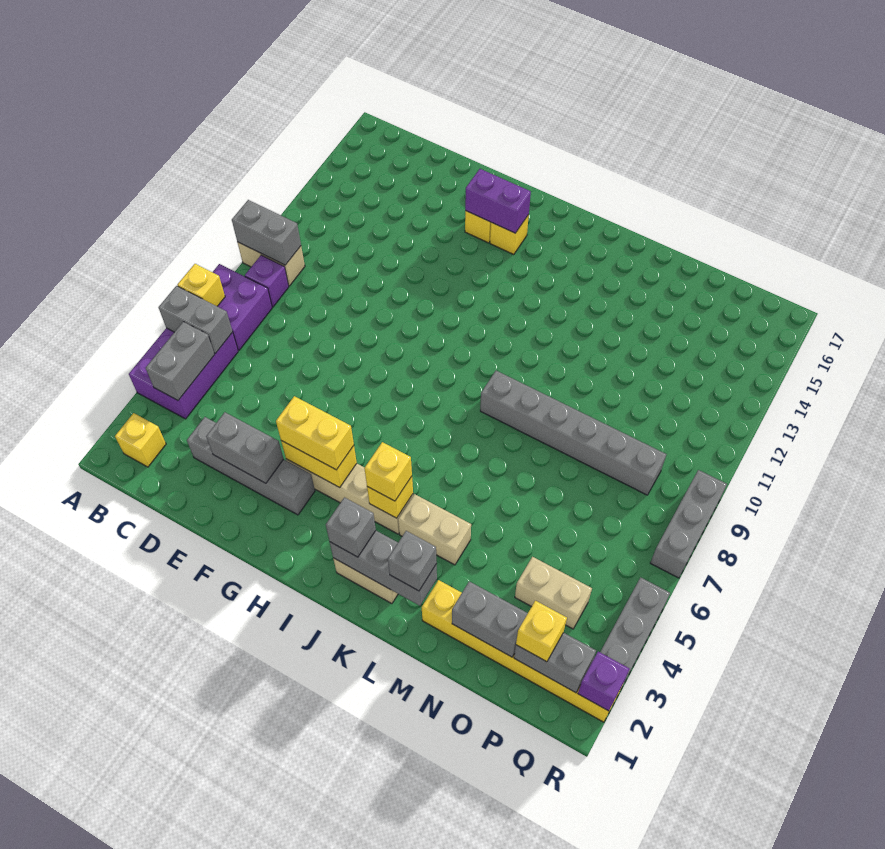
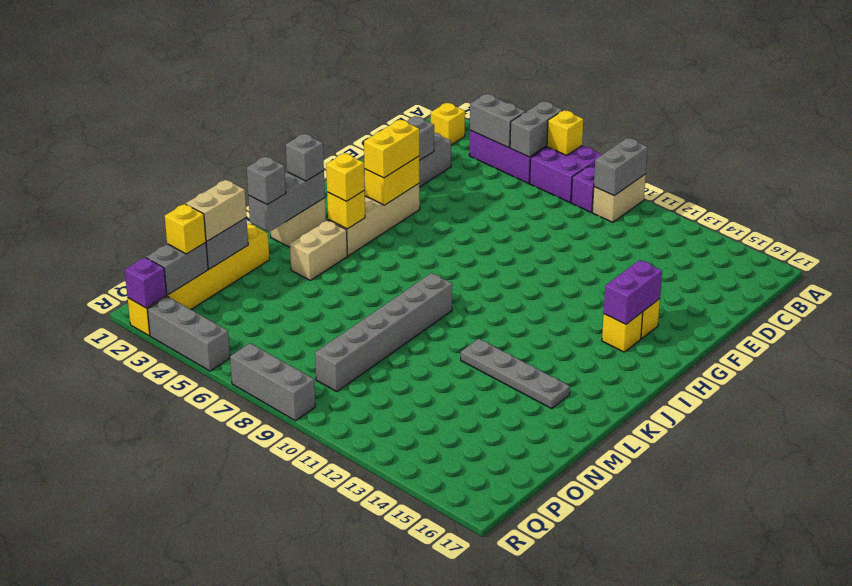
none -> grey plate L12:L15 level 1
tan brick O4:P4 level 1 -> tan brick N2:O2 level 3

